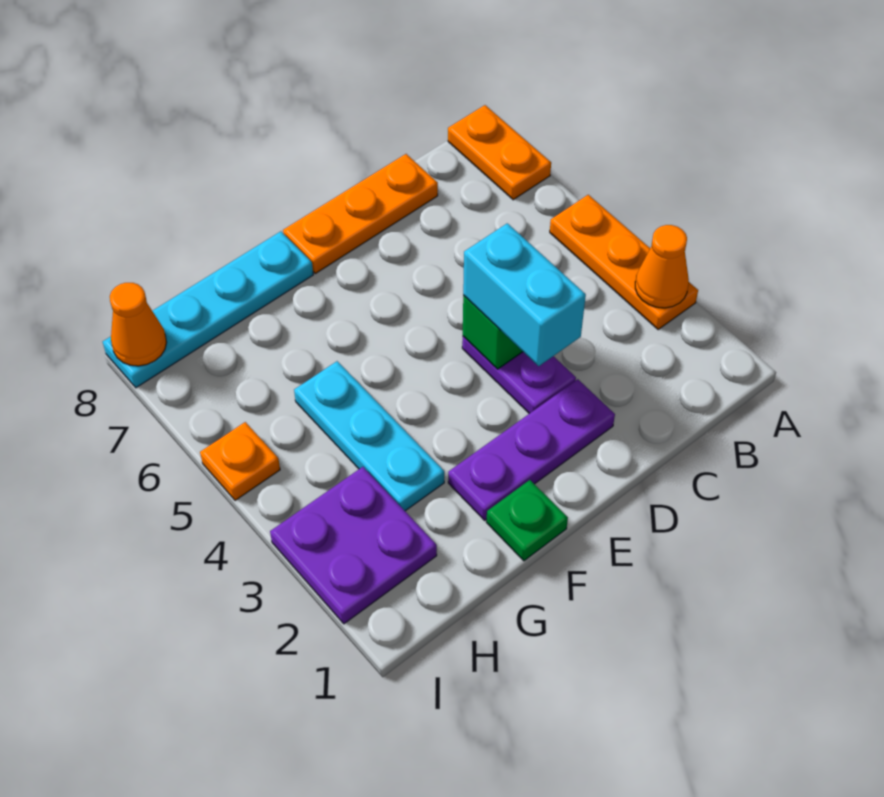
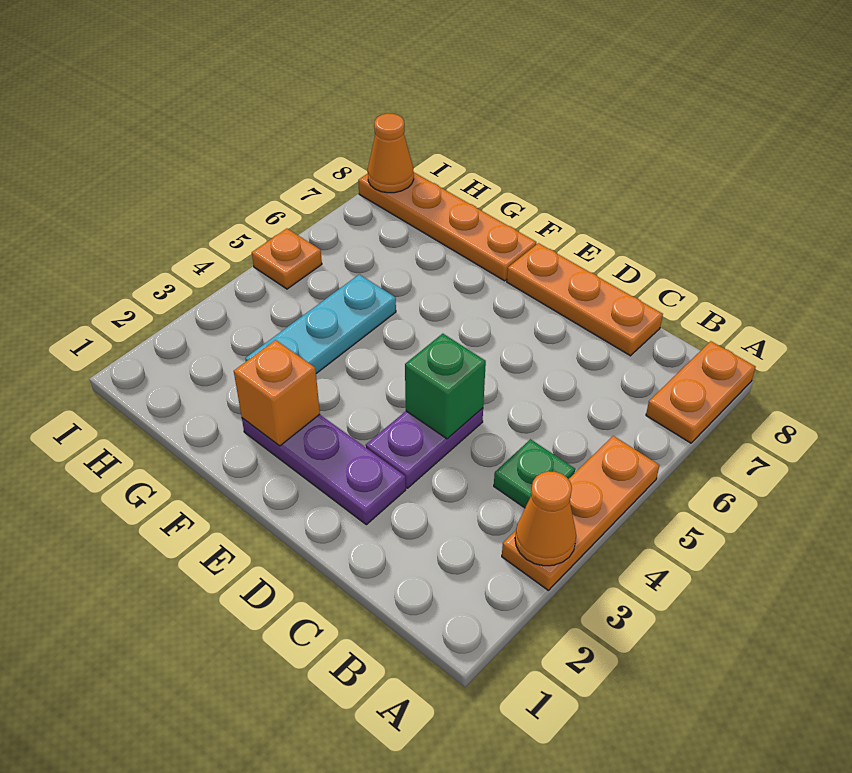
cyan brick D3:D4 level 3 -> none
green plate F1 level 1 -> green plate B4 level 1
none -> orange brick F2 level 2
cyan plate F8:I8 level 1 -> orange plate F8:I8 level 1
purple plate H2:I3 level 1 -> none

